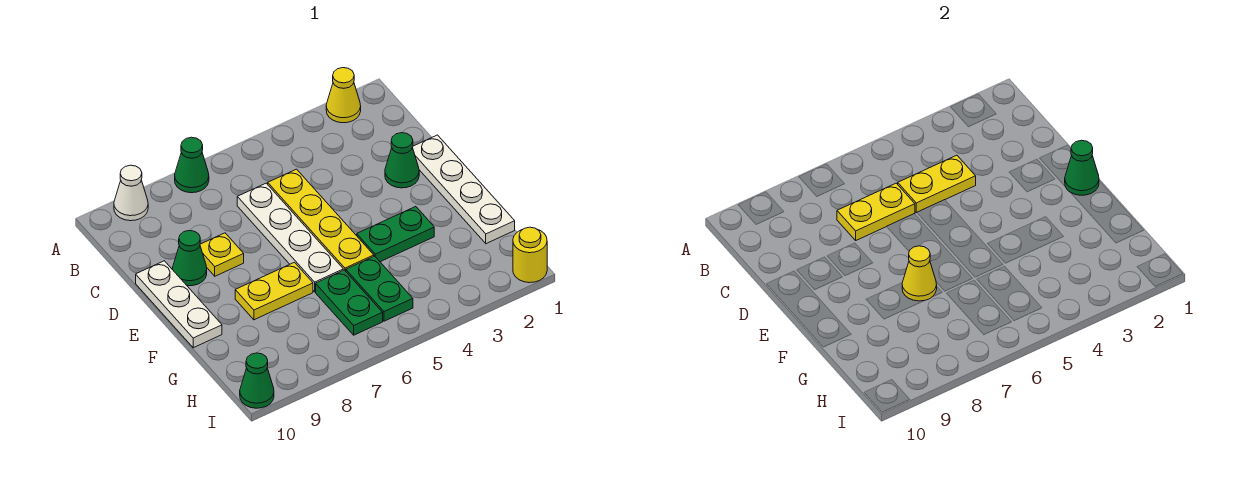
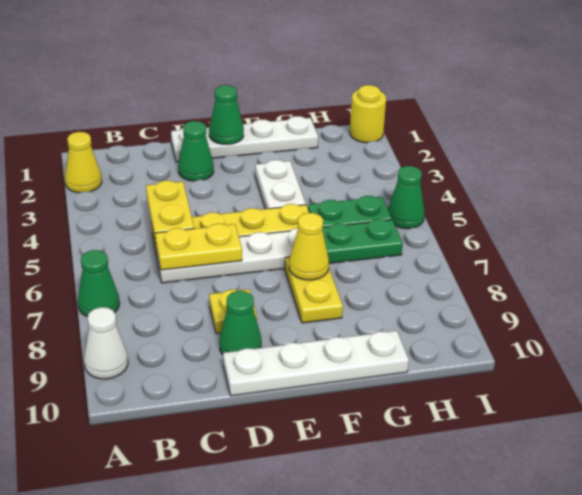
yellow plate C6:C7 level 2 -> yellow plate C6:D6 level 2
white plate D10:F10 level 1 -> white plate D10:G10 level 1
green plate F3:F4 level 1 -> white plate F3:F4 level 1
green cone I10 level 1 -> green cone I5 level 1

